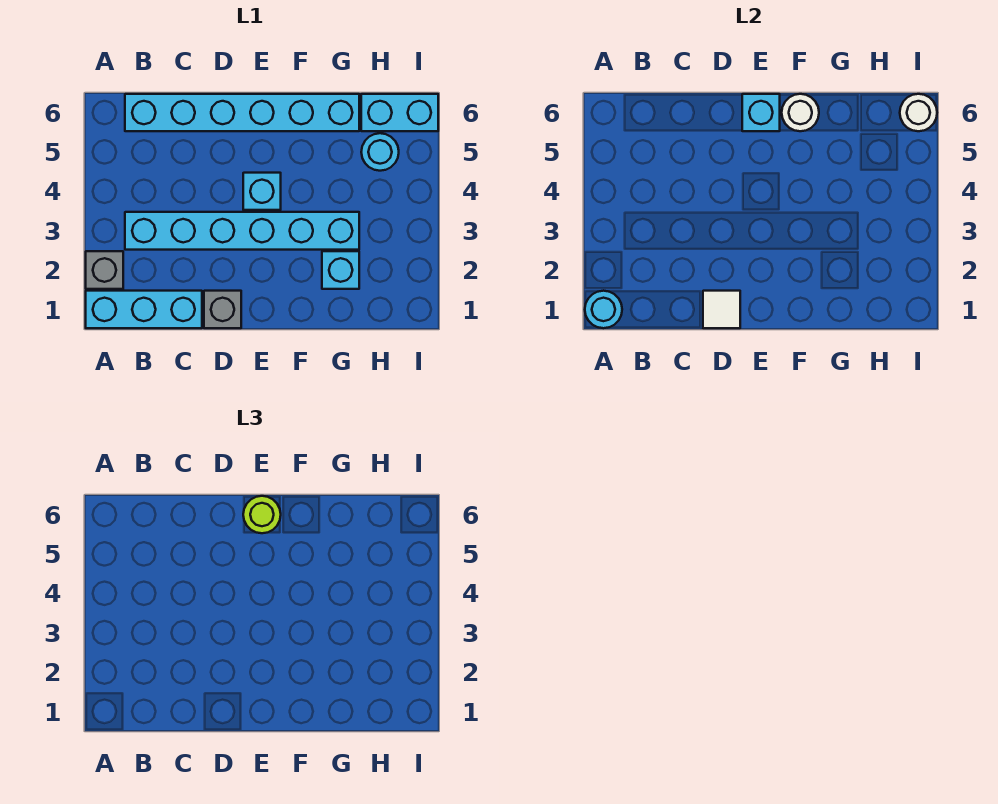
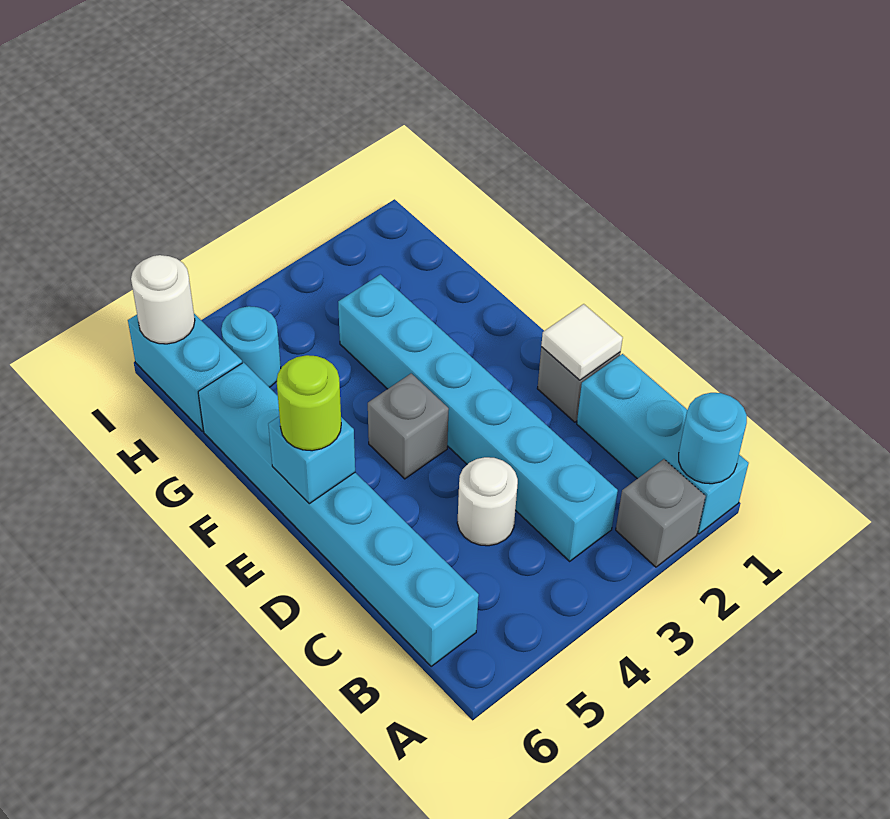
cyan brick E4 level 1 -> grey brick E4 level 1
white round brick F6 level 2 -> white round brick C4 level 1
cyan brick G2 level 1 -> none

